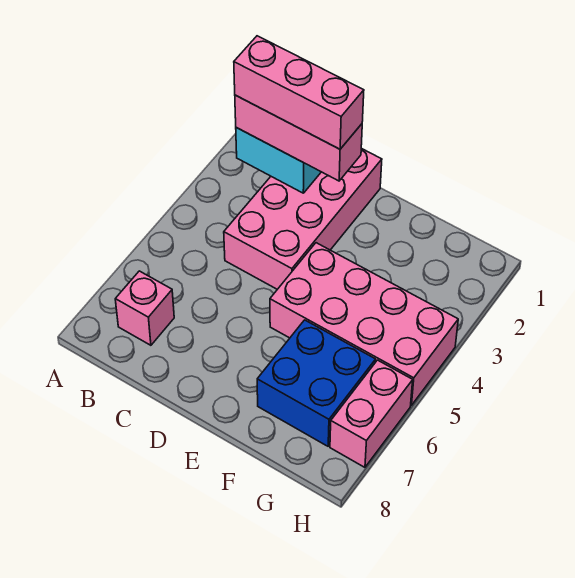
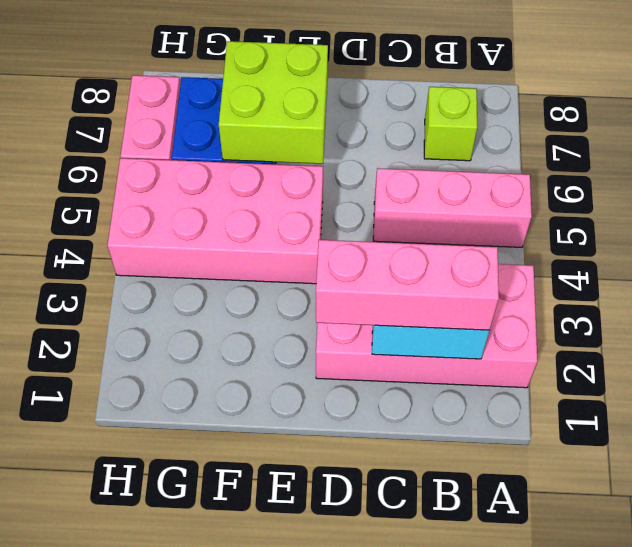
pink brick B2:D2 level 4 -> pink brick A5:C5 level 1
pink brick B7 level 1 -> lime brick B7 level 1
pink brick C1:D4 level 1 -> pink brick A2:D3 level 1
none -> lime brick E6:F7 level 2

